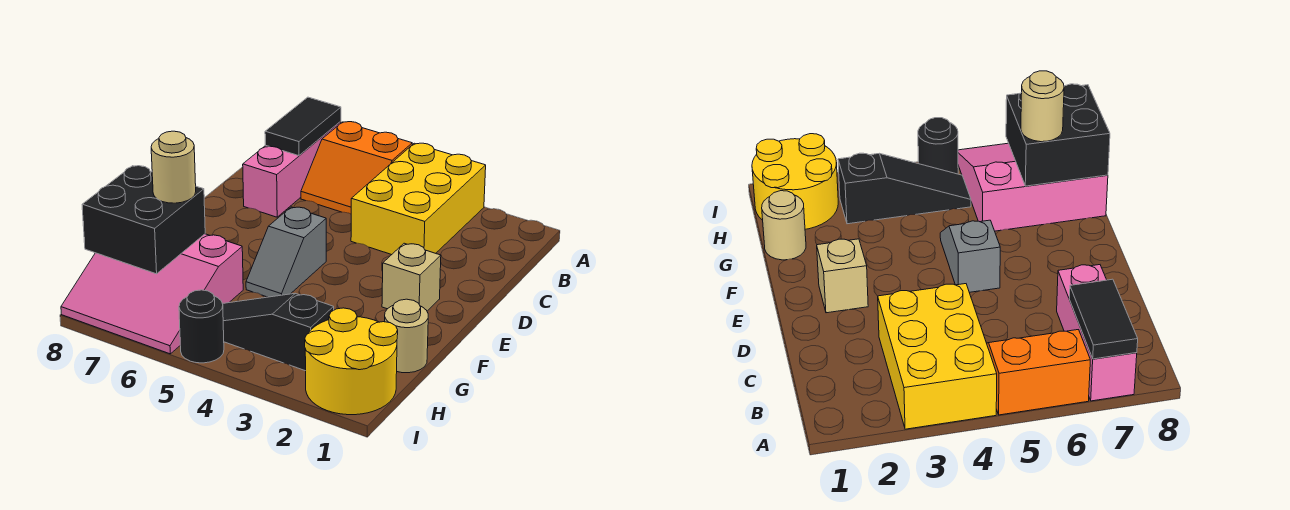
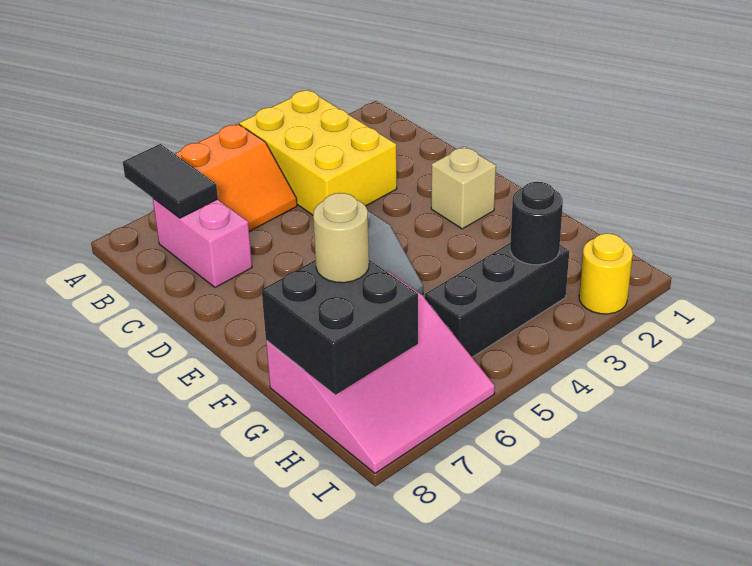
pink brick A7:C7 level 1 -> pink brick B7:C7 level 1
tan round brick G1 level 1 -> none
yellow round brick H1:I2 level 1 -> yellow round brick I2 level 1
black slope H3:H5 level 1 top 3 -> black brick H3:H5 level 1
black round brick I5 level 1 -> black round brick H3 level 2

